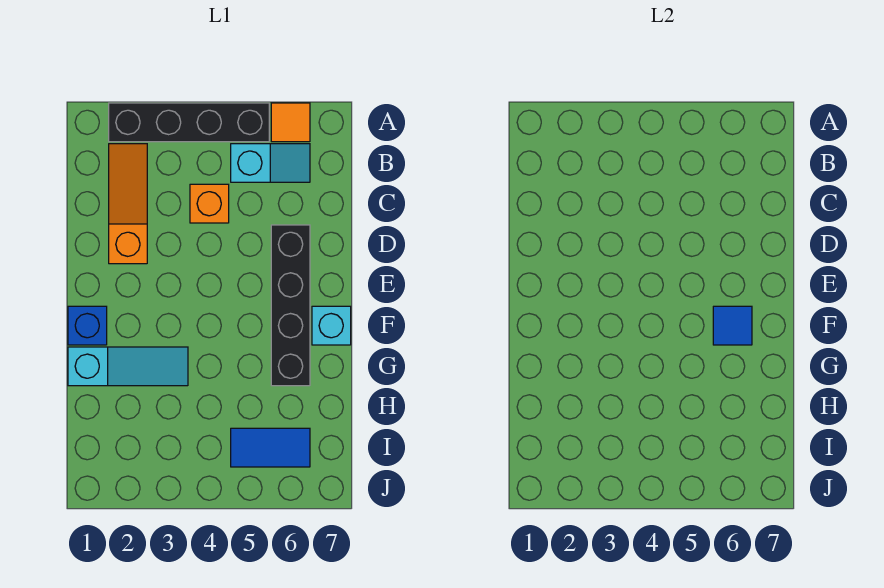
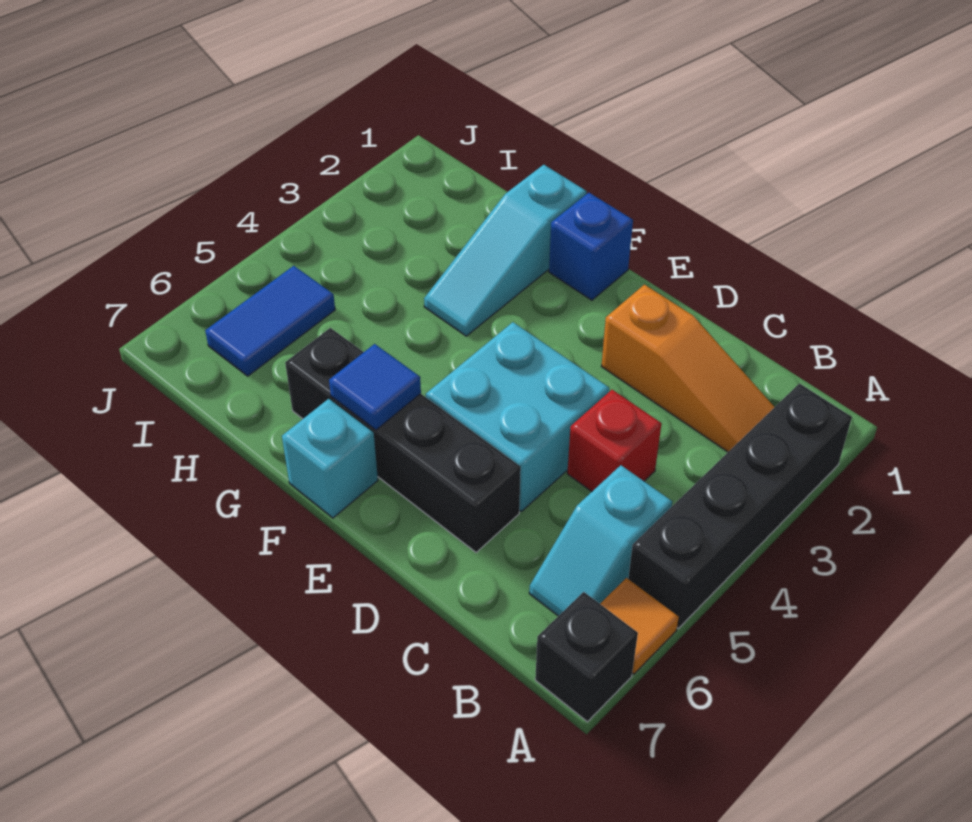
none -> black brick A7 level 1
orange brick C4 level 1 -> red brick C4 level 1
none -> cyan brick D4:E5 level 1

